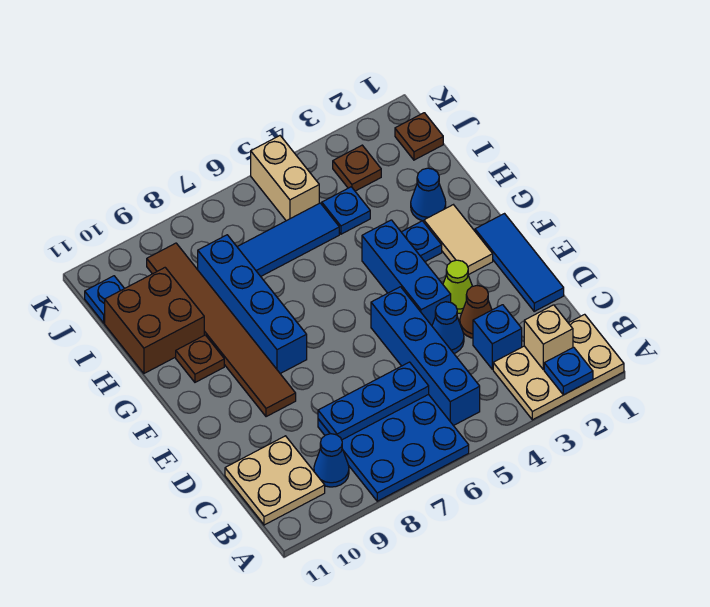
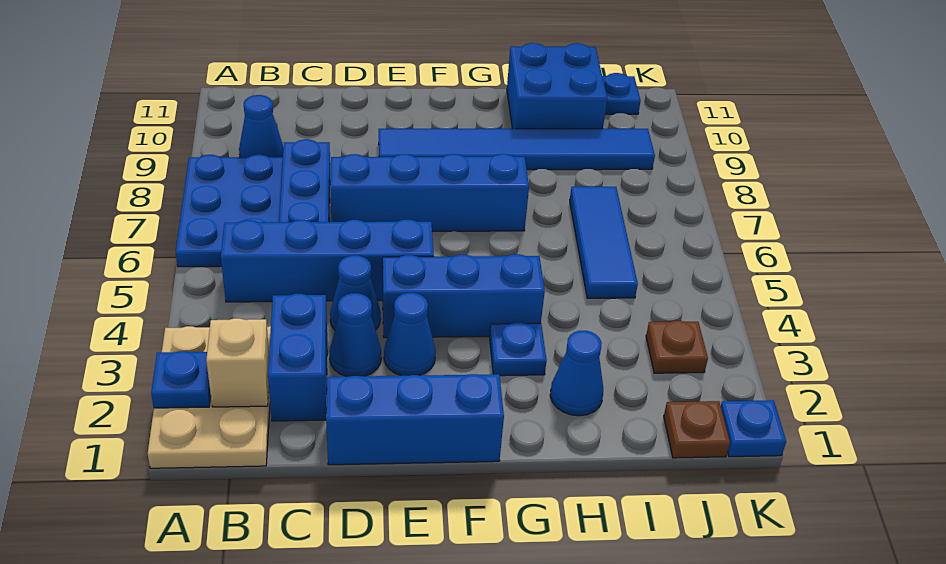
tan plate B10:C11 level 1 -> none
blue brick C3 level 1 -> blue brick C2:C3 level 1
blue tile D1:F1 level 1 -> blue brick D1:F1 level 1
brown cone D3 level 1 -> blue cone D3 level 1
lime cone E3 level 1 -> blue cone E3 level 1
brown tile E9:J9 level 1 -> blue tile E9:J9 level 1
tan tile F2:G2 level 1 -> none
blue brick F8:I8 level 1 -> blue brick D7:G7 level 1
brown plate G10 level 1 -> none
brown brick H10:I11 level 1 -> blue brick H10:I11 level 1
blue plate I4 level 1 -> blue plate K1 level 1
tan brick J5:K5 level 1 -> none

